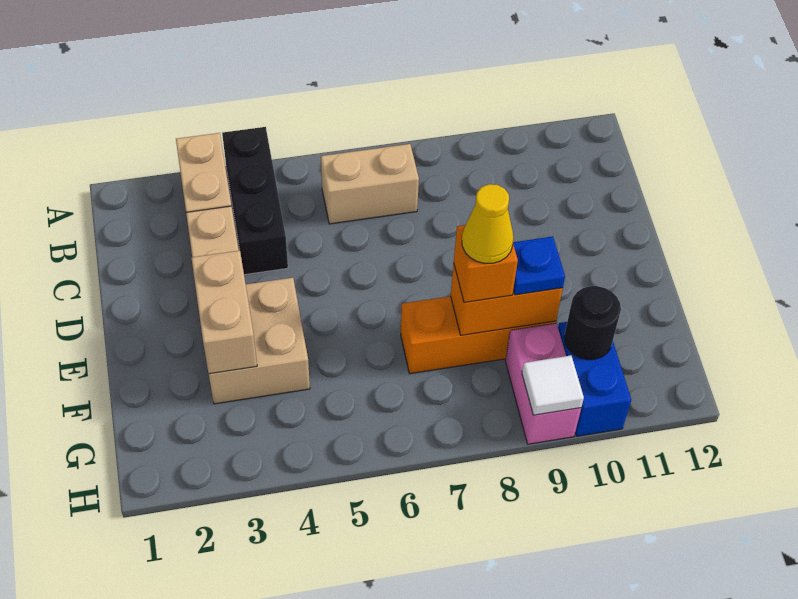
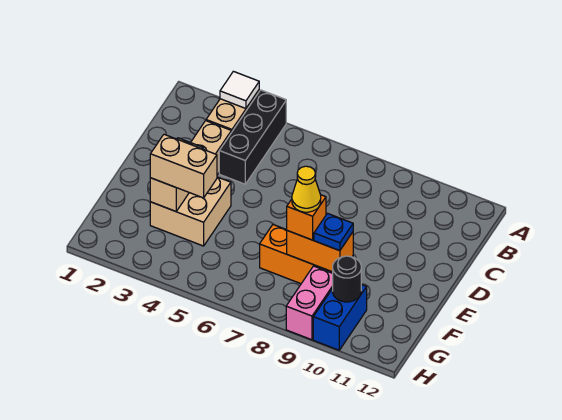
tan brick B6:B7 level 1 -> tan brick F3:F4 level 3
white tile H9 level 2 -> white tile A3 level 2

